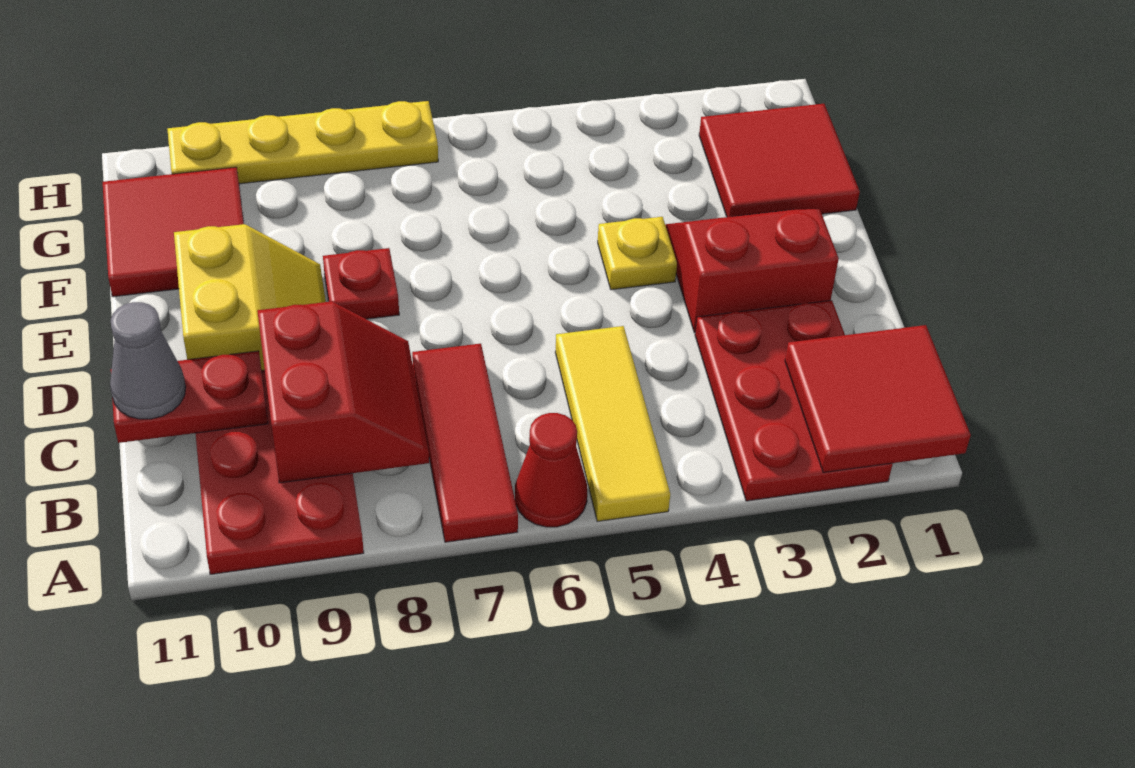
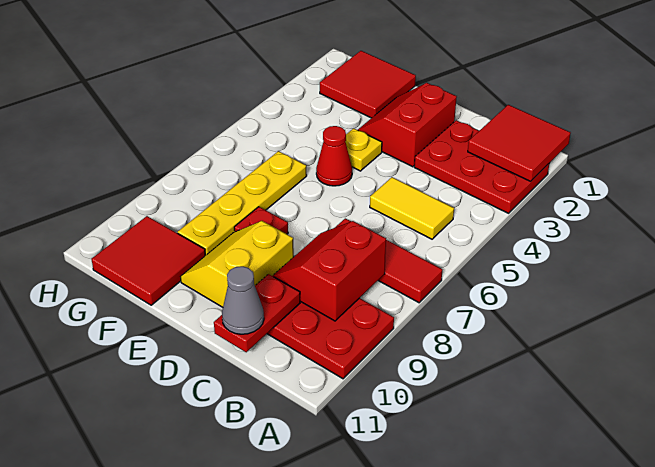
yellow tile A5:C5 level 1 -> yellow tile B5:C5 level 1
red cone A6 level 1 -> red cone E5 level 1
red slope B8:C9 level 2 top 9 -> red slope B8:C9 level 2 top B
yellow slope D9:E10 level 1 top 10 -> yellow slope D9:E10 level 1 top D
yellow plate H7:H10 level 1 -> yellow plate F6:F9 level 1

